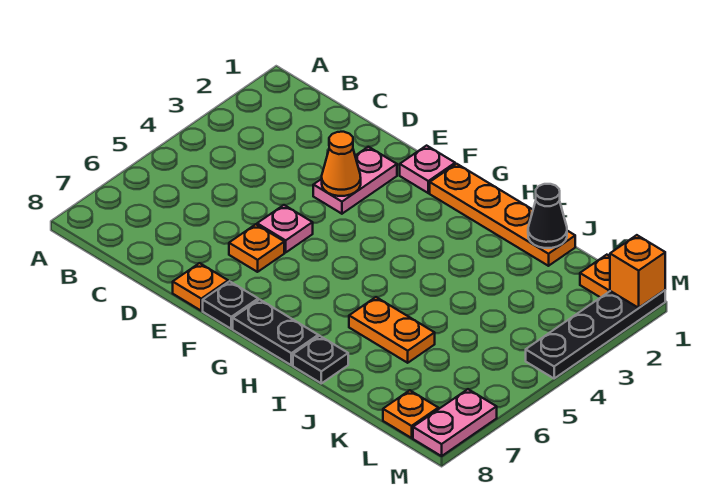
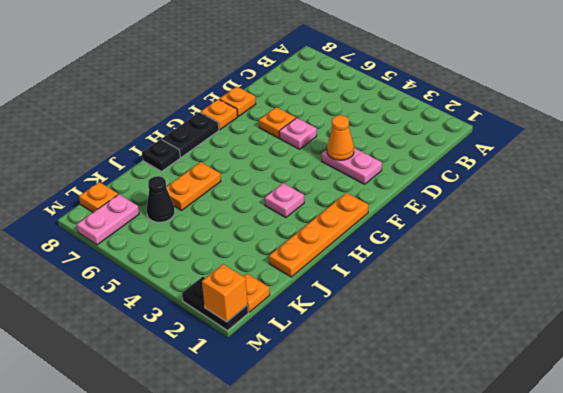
pink plate F1 level 1 -> pink plate H3 level 1
black plate F8 level 1 -> orange plate F8 level 1
black cone J1 level 2 -> black cone K6 level 1
black plate M1:M4 level 1 -> black plate M1:M2 level 1
pink plate M7:M8 level 1 -> pink plate L7:M7 level 1

